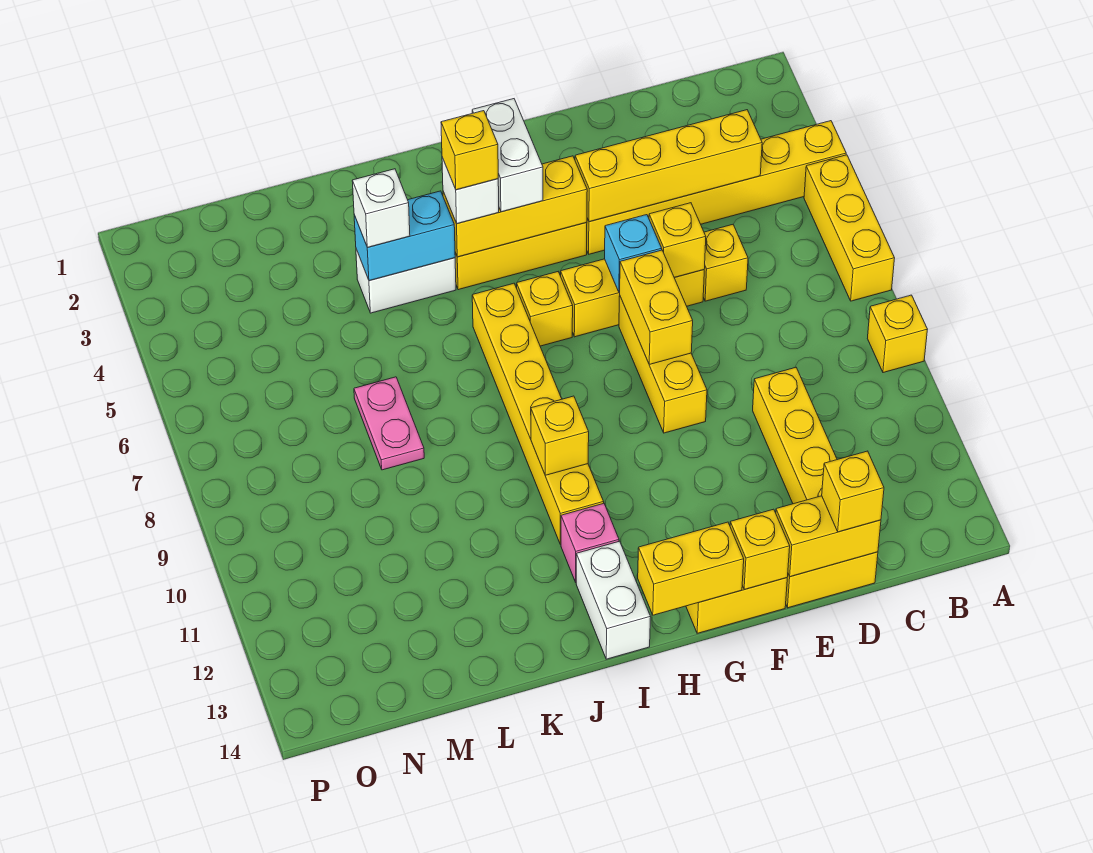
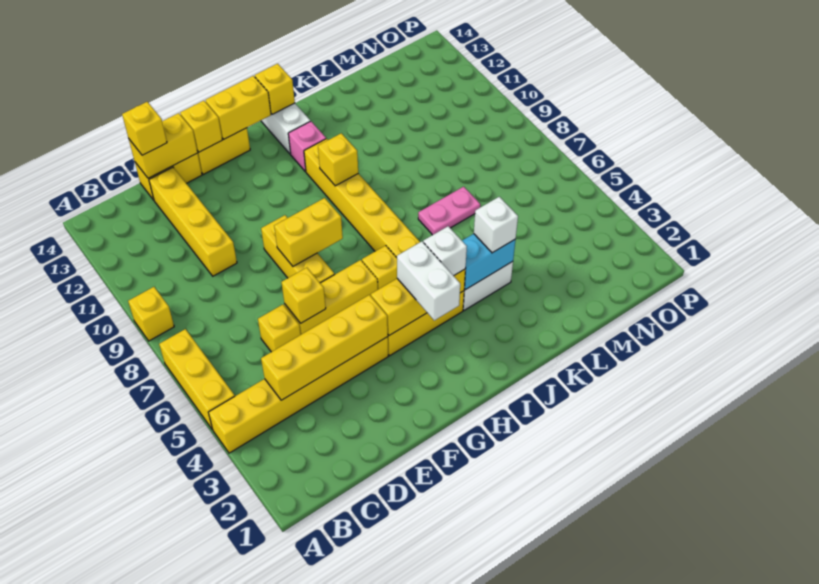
cyan brick F6 level 2 -> none
yellow brick F7:F8 level 2 -> yellow brick F8:G8 level 2
yellow brick I4 level 4 -> yellow brick I14 level 2
pink plate L7:L8 level 1 -> pink plate K7:L7 level 1

